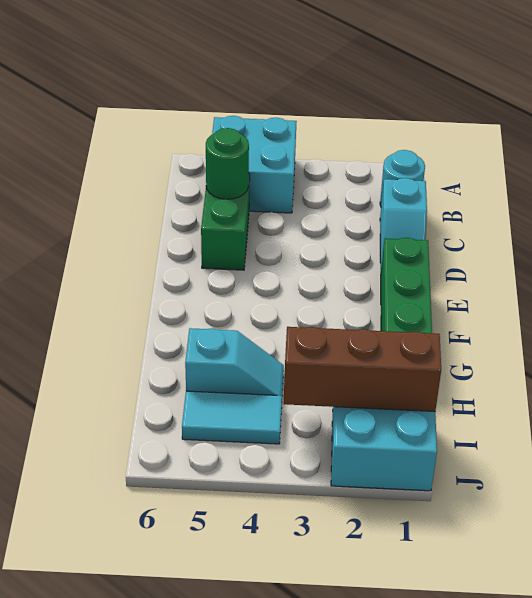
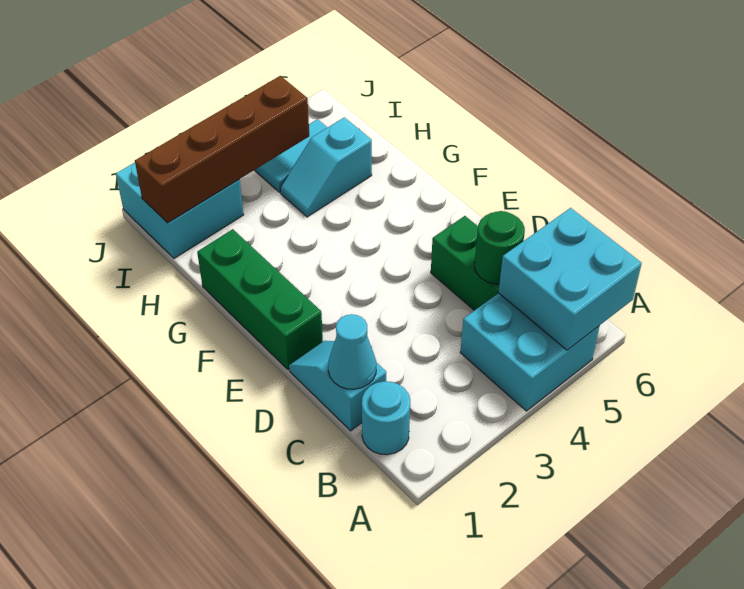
none -> cyan brick A5:B6 level 2
none -> cyan cone C1 level 2
brown brick I1:I3 level 2 -> brown brick I1:I4 level 2

